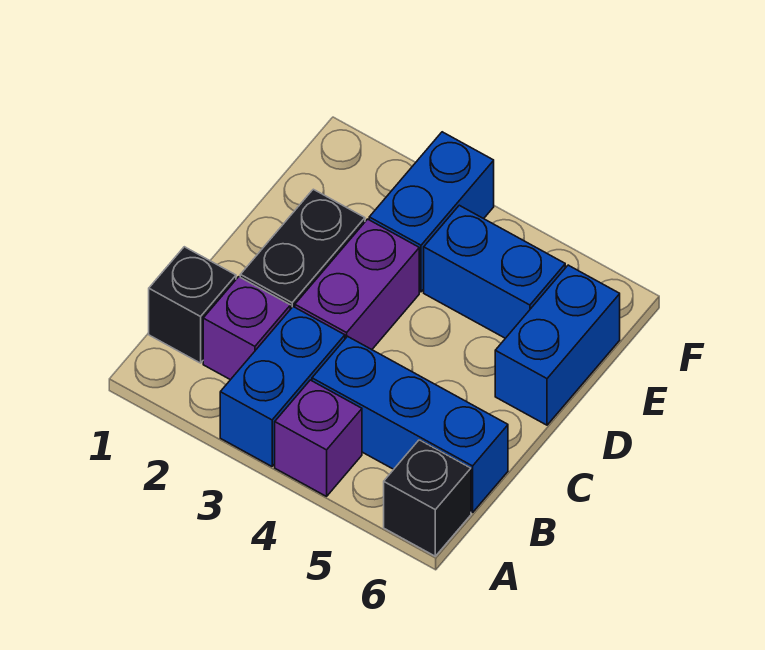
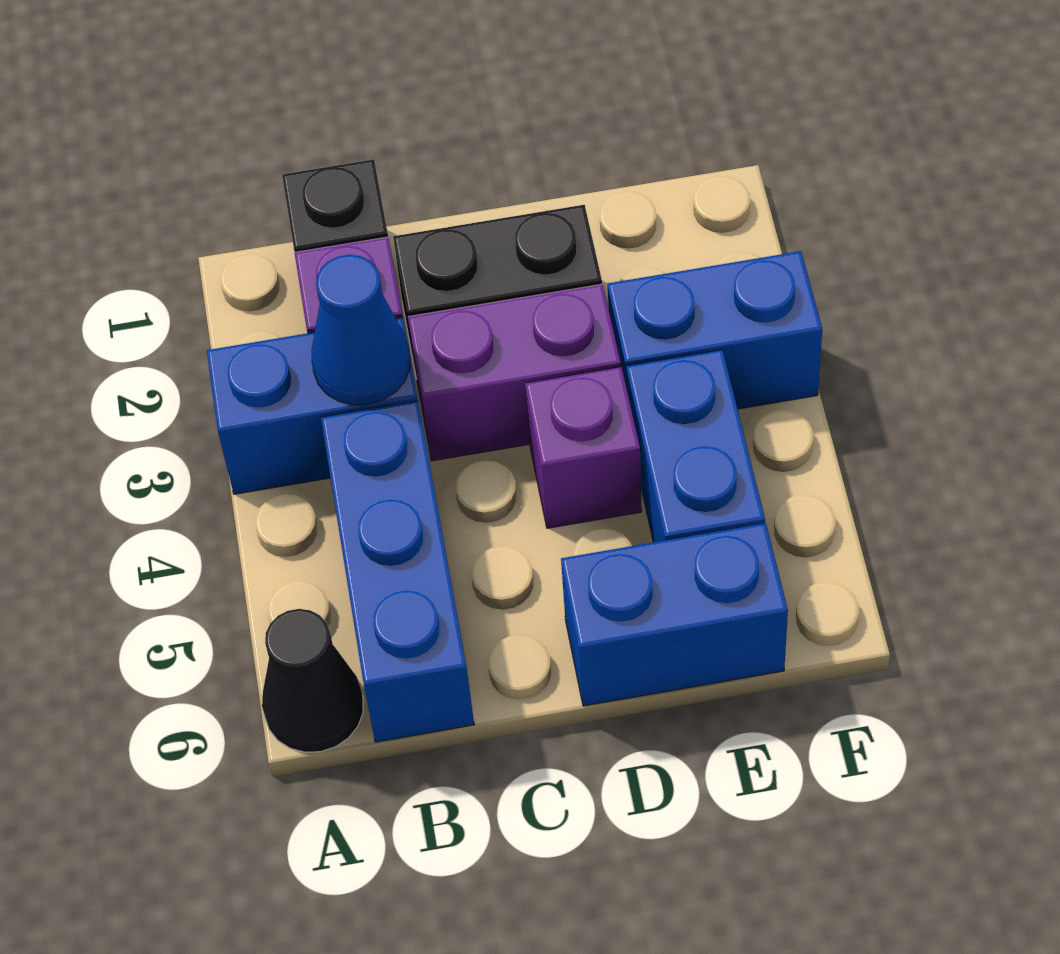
purple brick A4 level 1 -> purple brick D4 level 1
black brick A6 level 1 -> black cone A6 level 1
none -> blue cone B3 level 2

